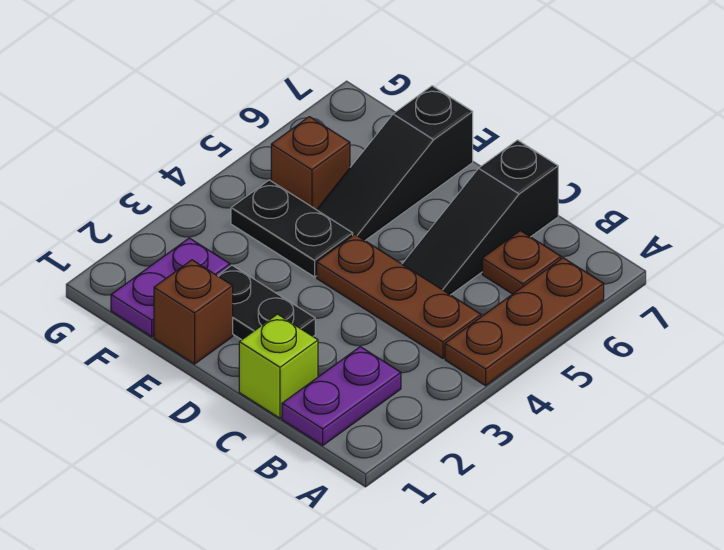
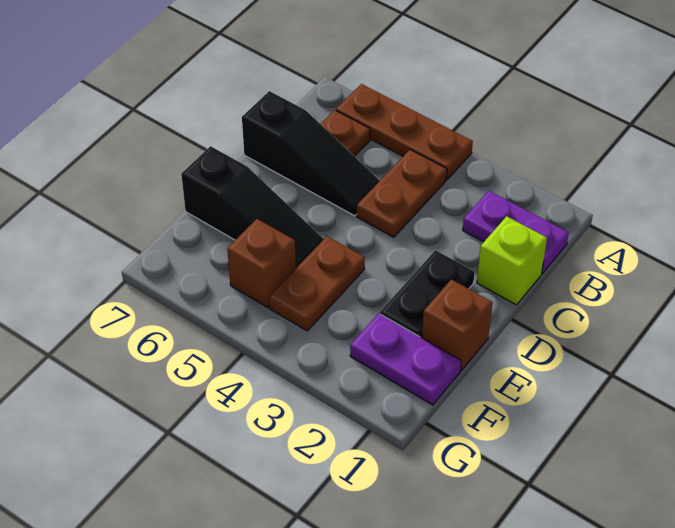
brown plate B4:D4 level 1 -> brown plate B4:C4 level 1
black plate E4:F4 level 1 -> brown plate E4:F4 level 1

